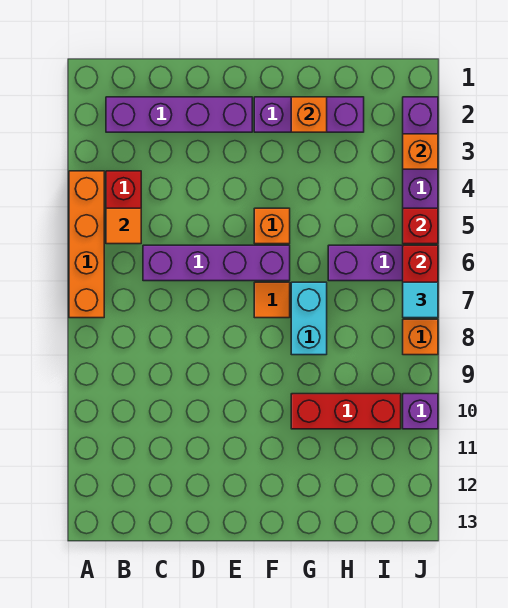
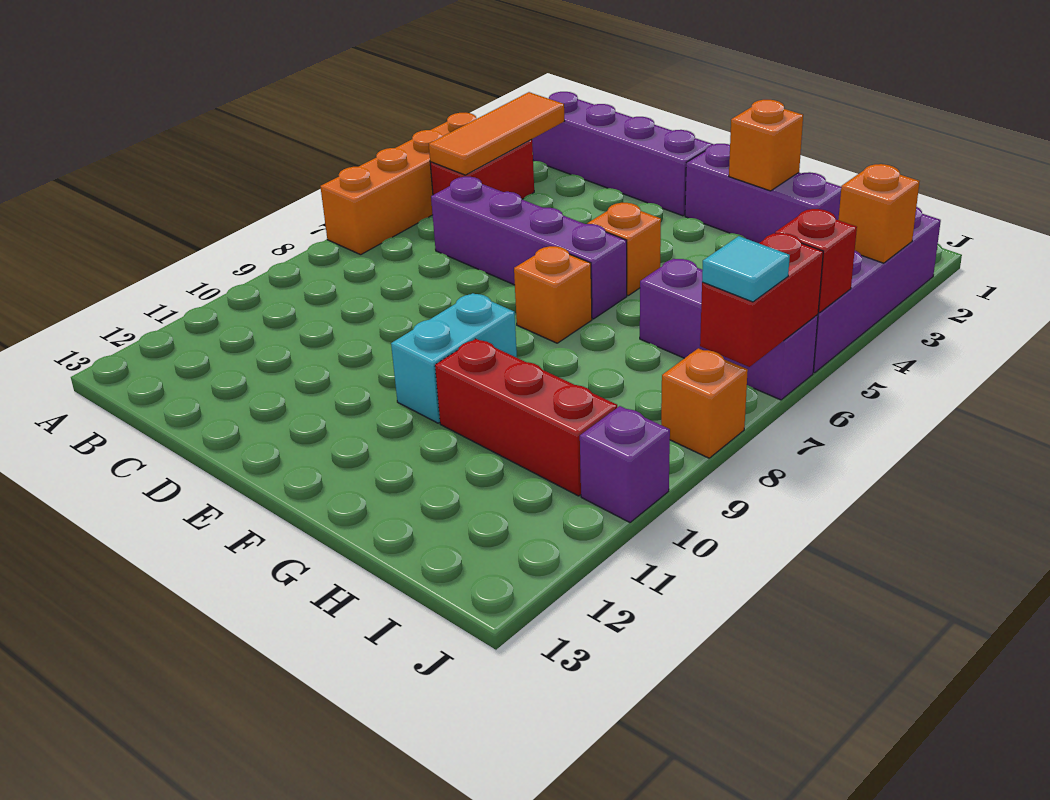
orange tile B5 level 2 -> orange tile B3:B5 level 2
orange tile F7 level 1 -> orange brick F7 level 1
cyan brick G7:G8 level 1 -> cyan brick F9:F10 level 1

